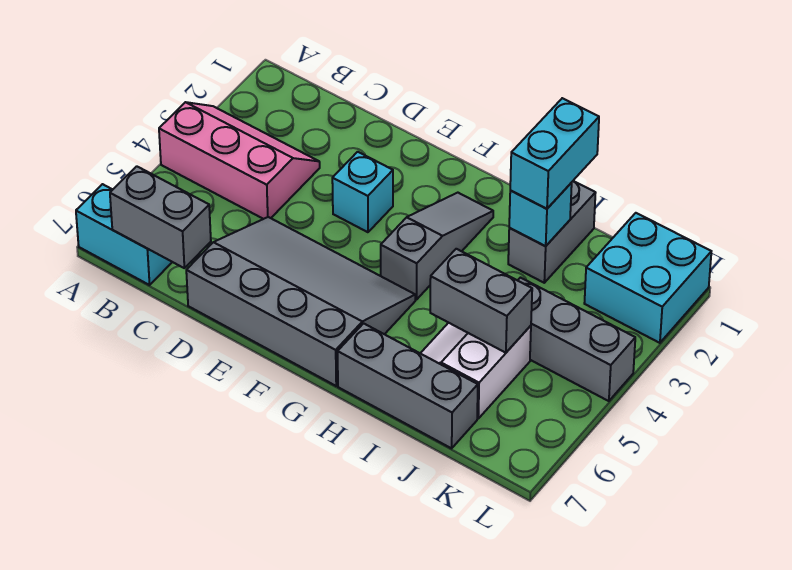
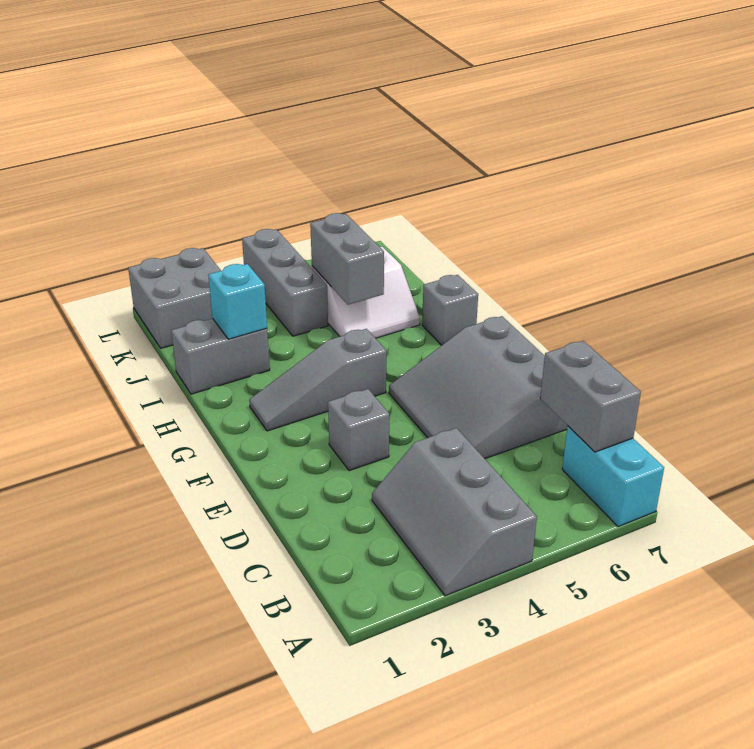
pink slope A3:C4 level 1 top 4 -> grey slope A3:C4 level 1 top 4
grey slope D5:G7 level 1 top 7 -> grey slope D5:F7 level 1 top 7
cyan brick E3 level 1 -> grey brick E3 level 1
grey brick H7:J7 level 1 -> grey brick H7 level 1
cyan brick I1:I2 level 3 -> none
cyan brick K1:L2 level 1 -> grey brick K1:L2 level 1

